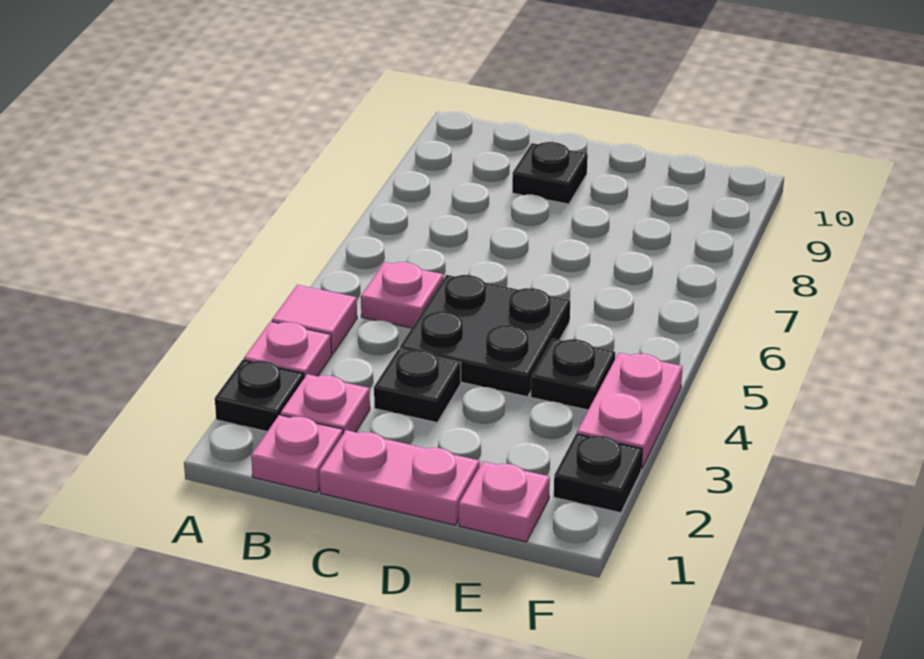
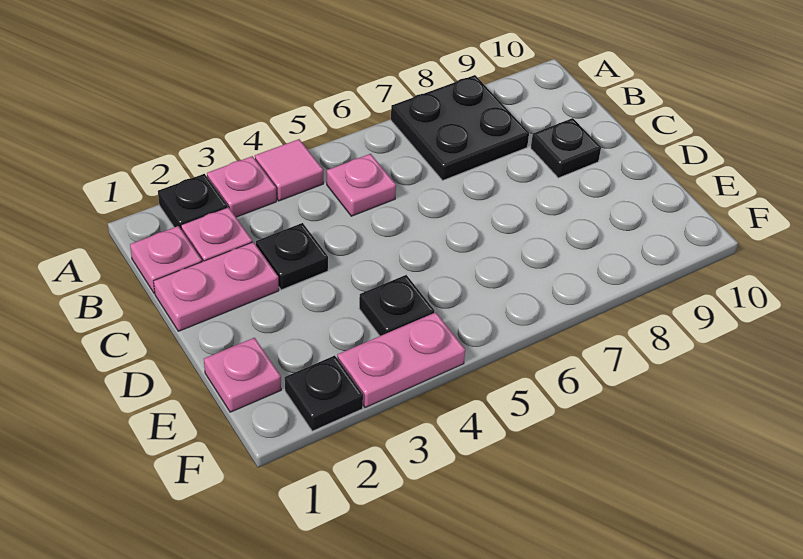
pink plate C1:D1 level 1 -> pink plate C1:C2 level 1
black plate C4:D5 level 1 -> black plate A7:B8 level 1

